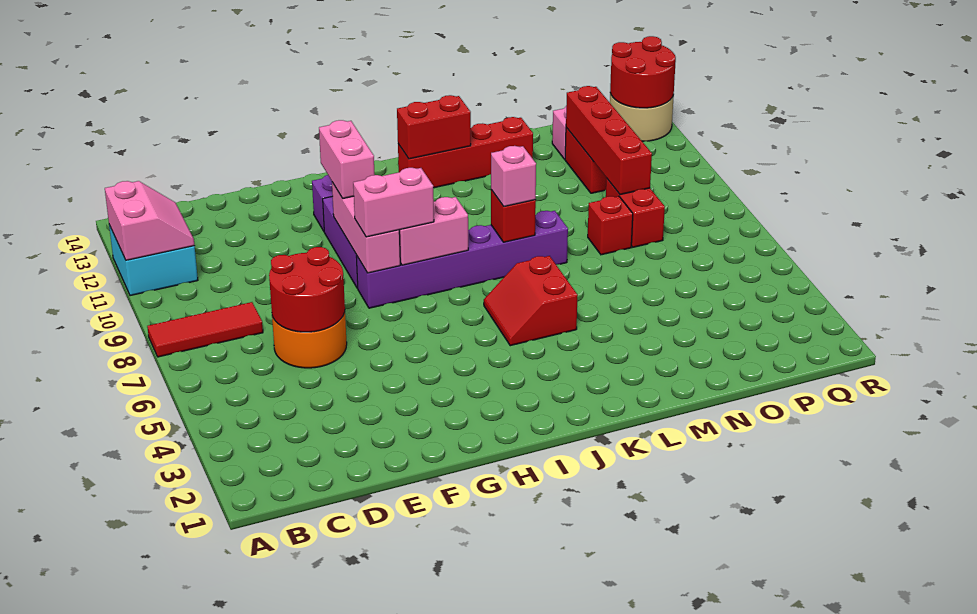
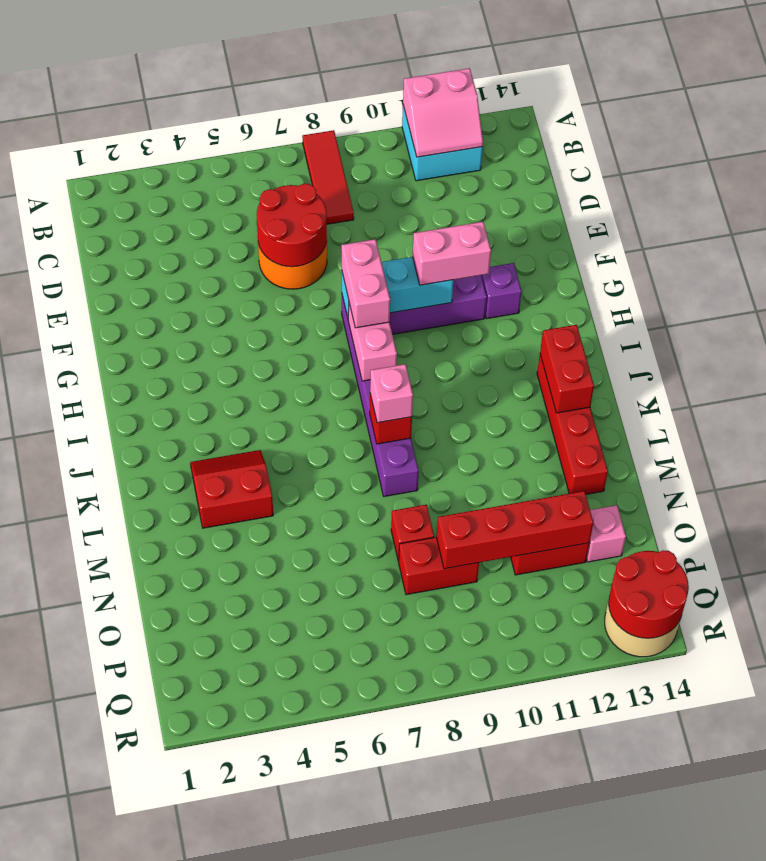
pink brick G8:G10 level 2 -> cyan brick G8:G10 level 2
red slope J5:K6 level 1 top K -> red slope K3:L4 level 1 top L

